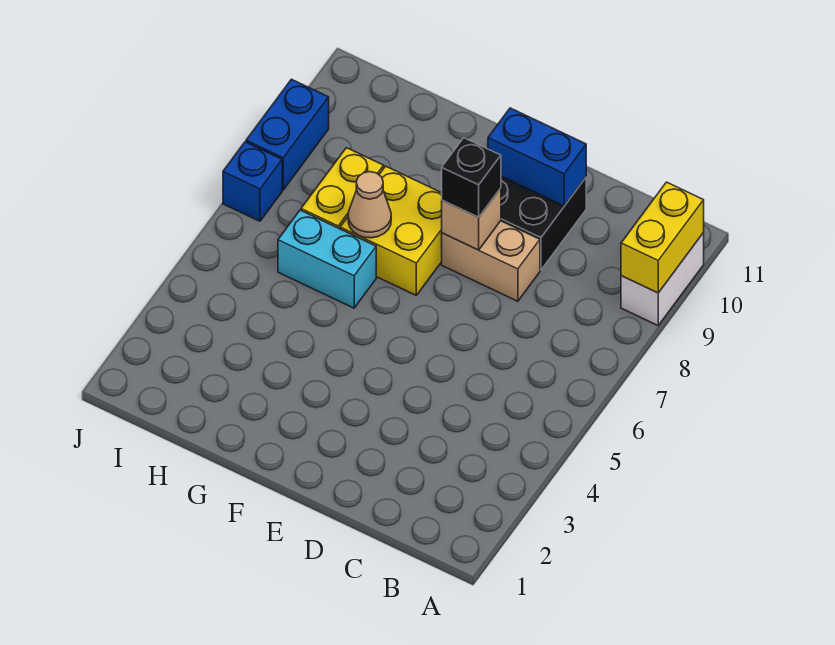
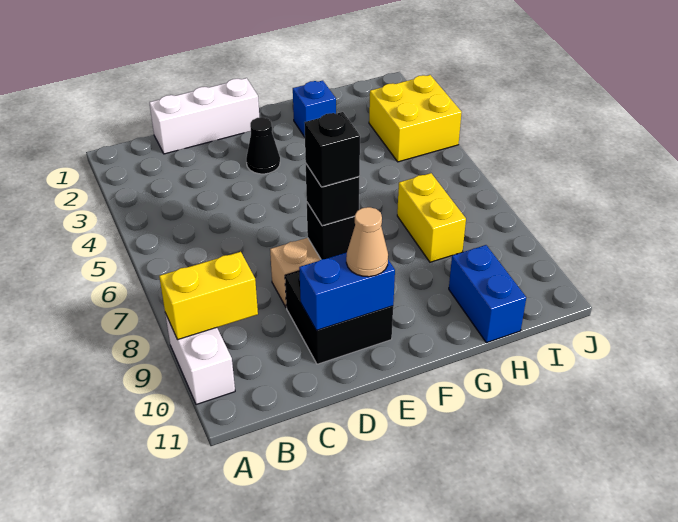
yellow brick A9:A10 level 2 -> yellow brick A9:B9 level 2
none -> white brick C1:E1 level 1
none -> black cone E3 level 1
tan brick E8 level 2 -> black brick E8 level 2
none -> black brick E8 level 4
yellow brick F7:G8 level 1 -> yellow brick I3:J4 level 1
cyan brick G6:H6 level 1 -> none
tan cone G7 level 2 -> tan cone E10 level 3
blue brick J7 level 1 -> blue brick G2 level 1
blue brick J8:J9 level 1 -> blue brick H10:H11 level 1

